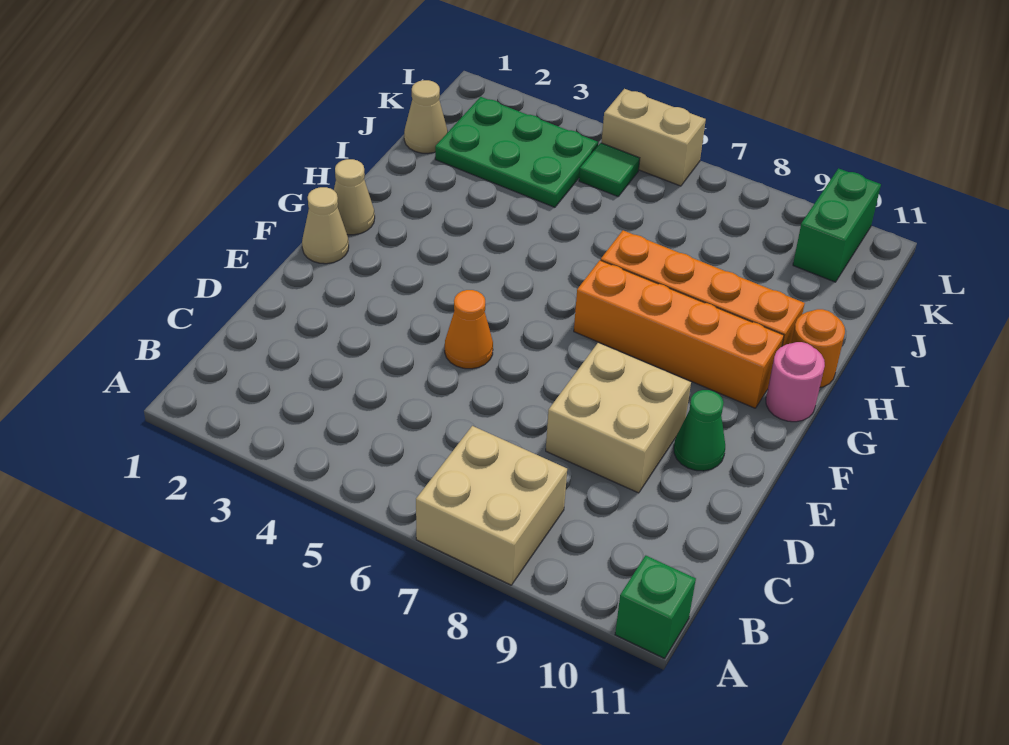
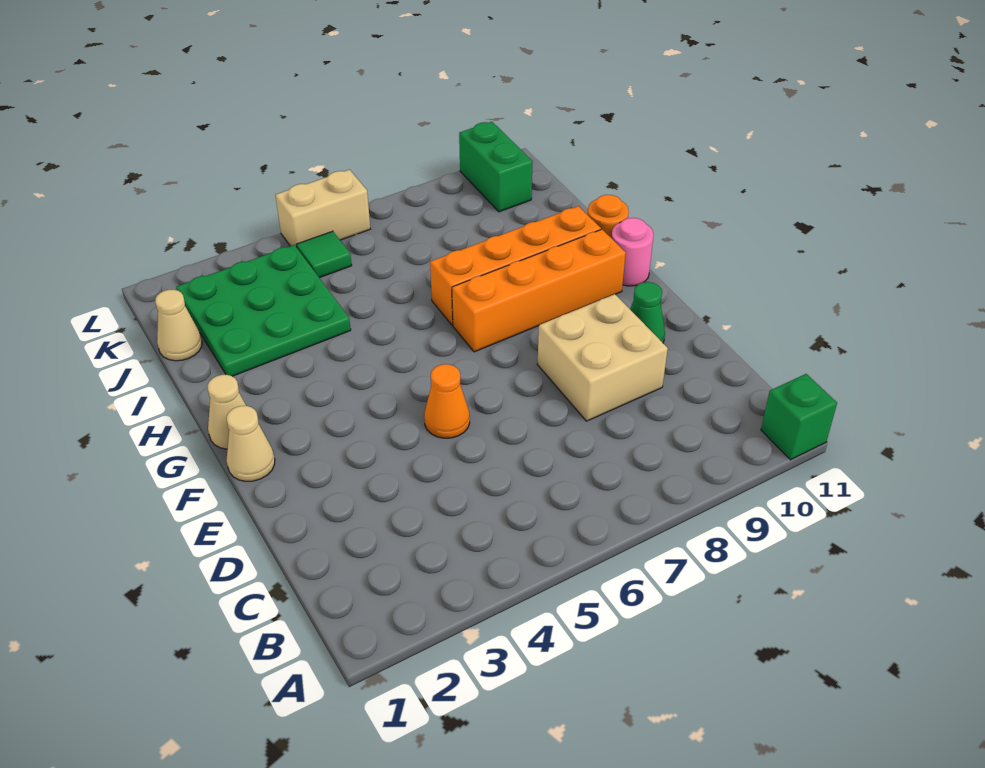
tan brick A7:B8 level 1 -> none
green plate J2:K4 level 1 -> green plate I2:K4 level 1

